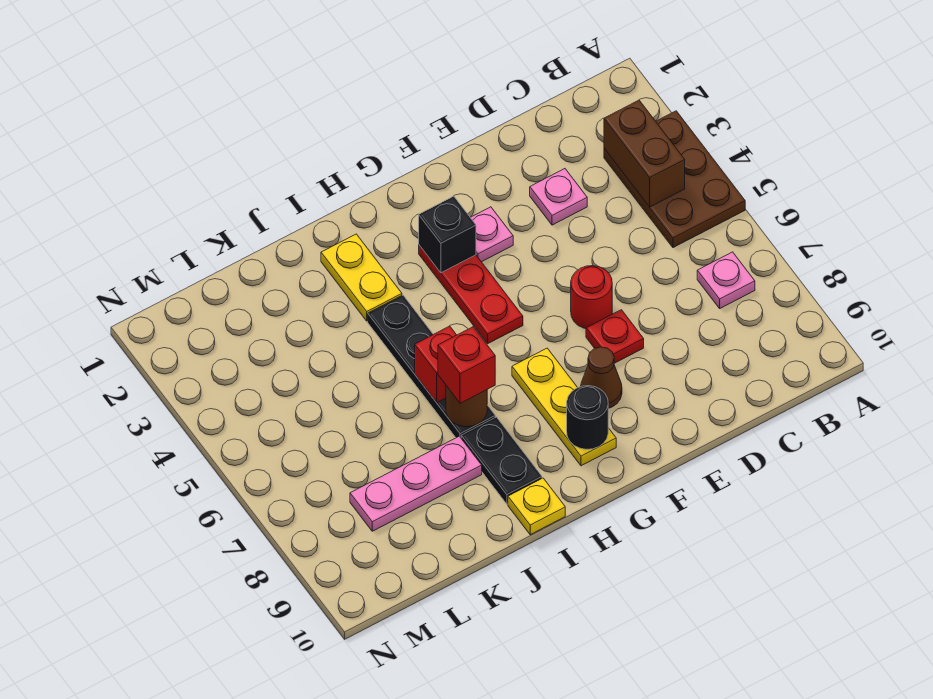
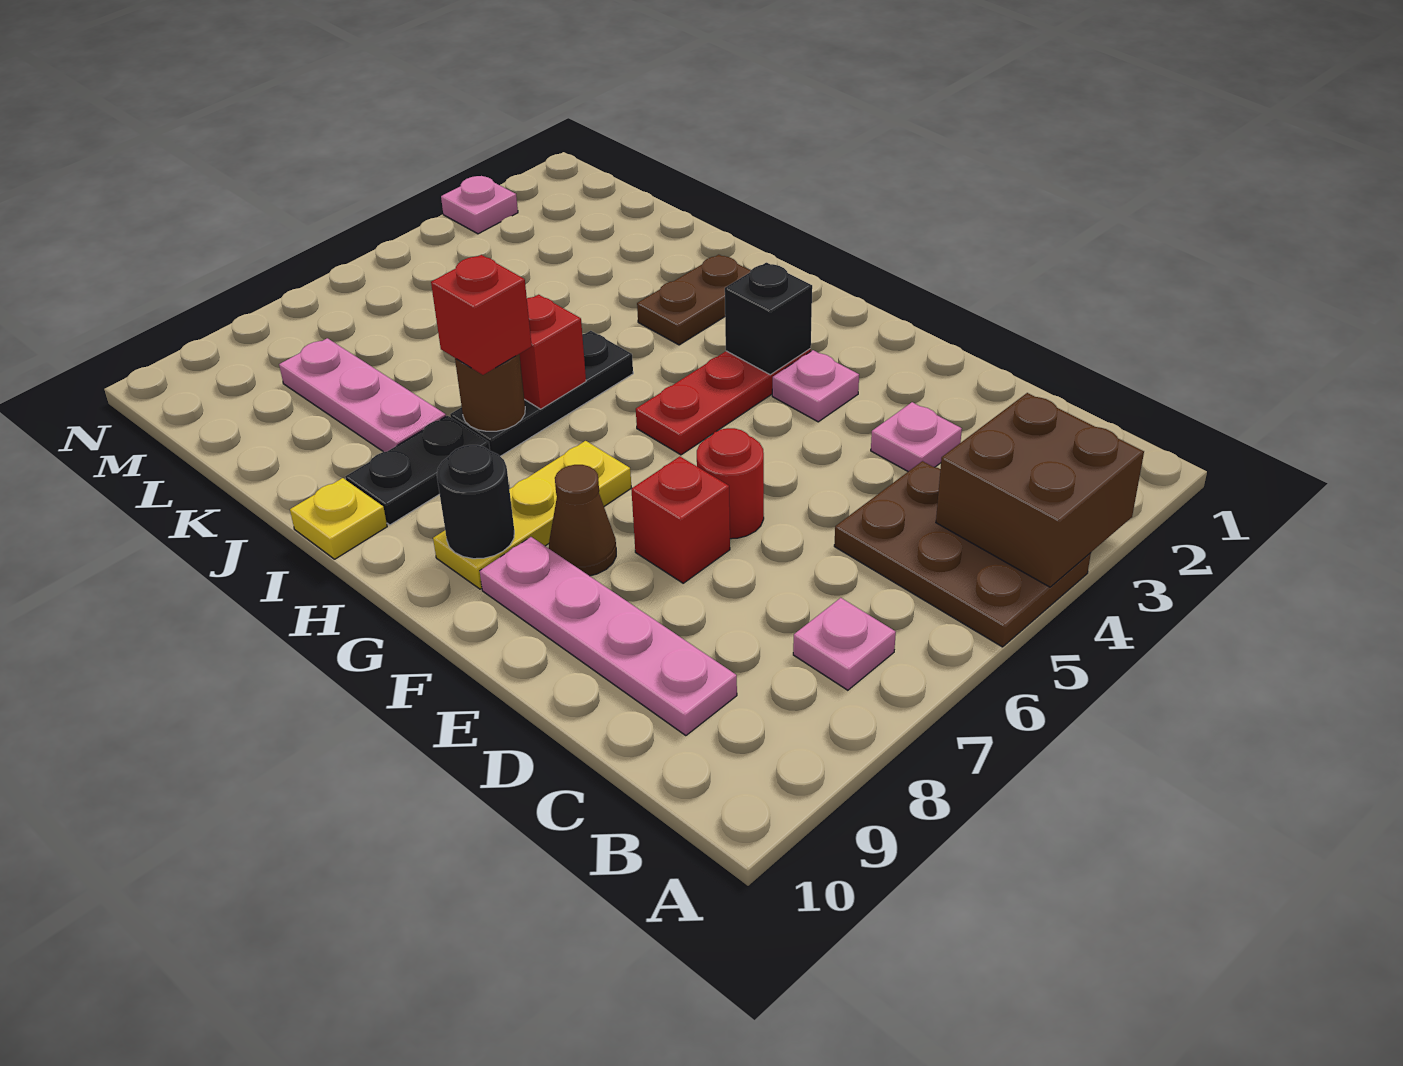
brown plate A3:B5 level 1 -> brown plate A4:C5 level 1
brown brick B3:B4 level 2 -> brown brick A3:B4 level 2
none -> pink plate C9:F9 level 1
red plate E7 level 1 -> red brick E7 level 1
yellow plate I2:I3 level 1 -> brown plate I2:I3 level 1
black plate I4:I7 level 1 -> black plate I5:I7 level 1
none -> pink plate N3 level 1

